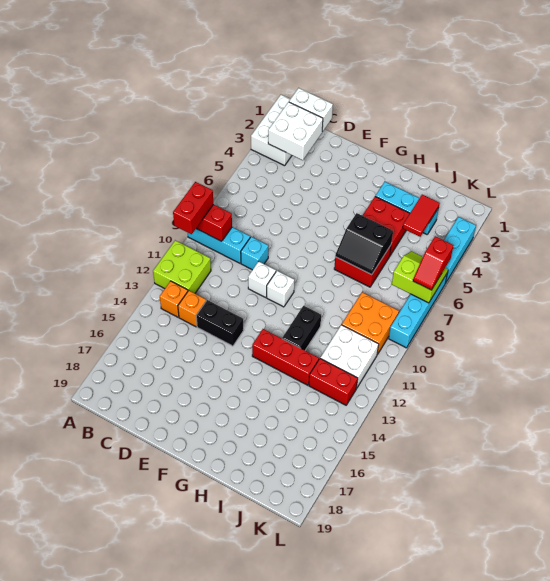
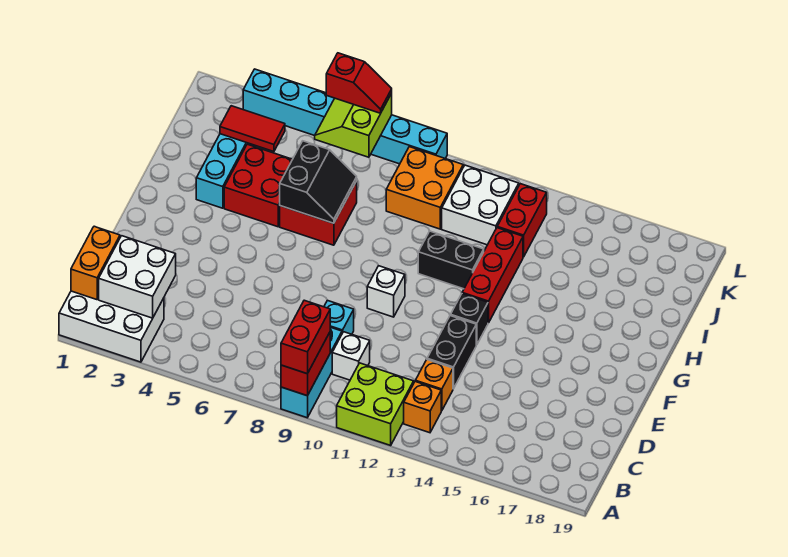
red brick A9:A10 level 3 -> red brick A9:B9 level 3
white brick B1:C1 level 2 -> orange brick B1:C1 level 2
white brick E10 level 1 -> white brick C10 level 1
none -> black brick F13 level 1

